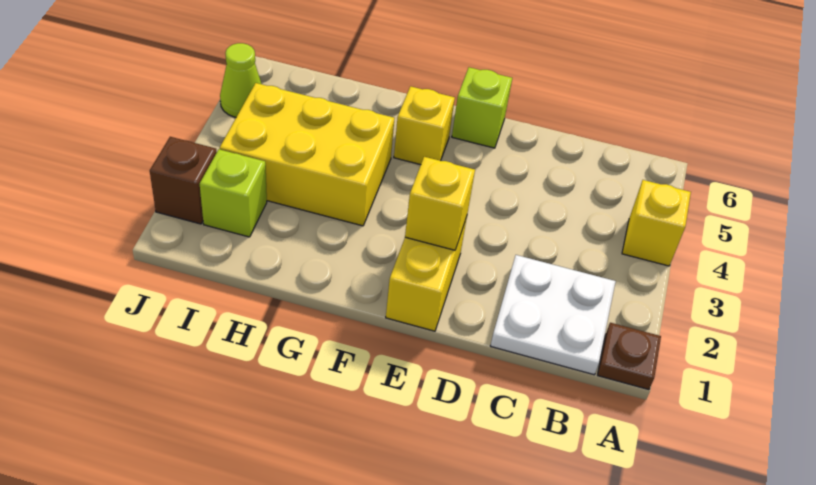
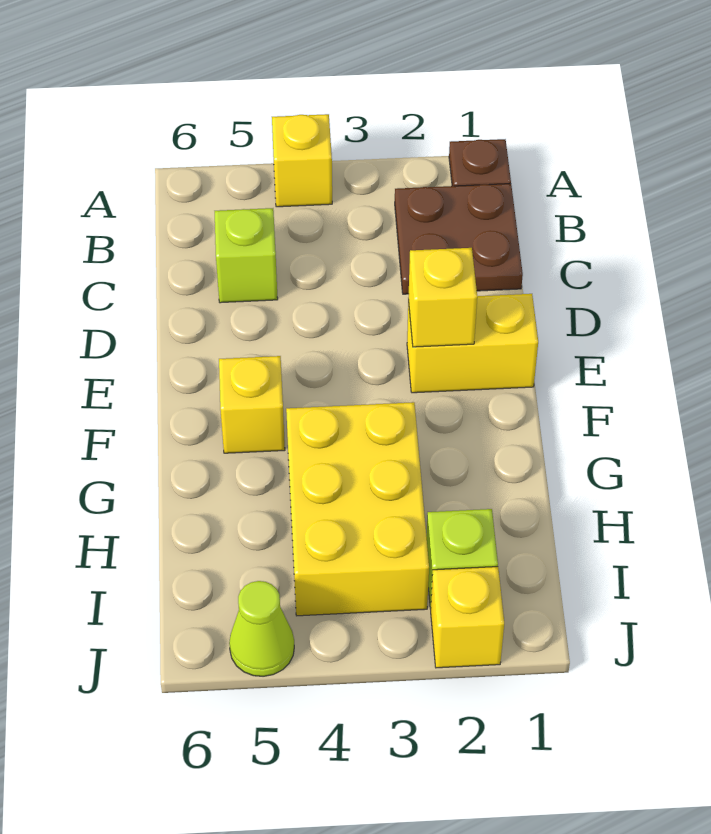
white plate B1:C2 level 1 -> brown plate B1:C2 level 1
lime brick E6 level 1 -> lime brick C5 level 1
brown brick J2 level 1 -> yellow brick J2 level 1

